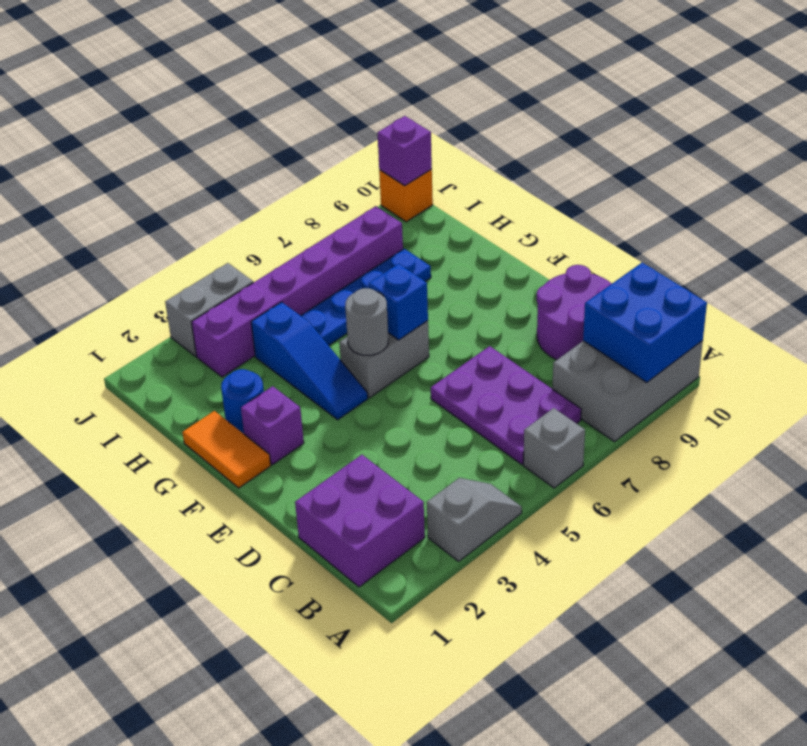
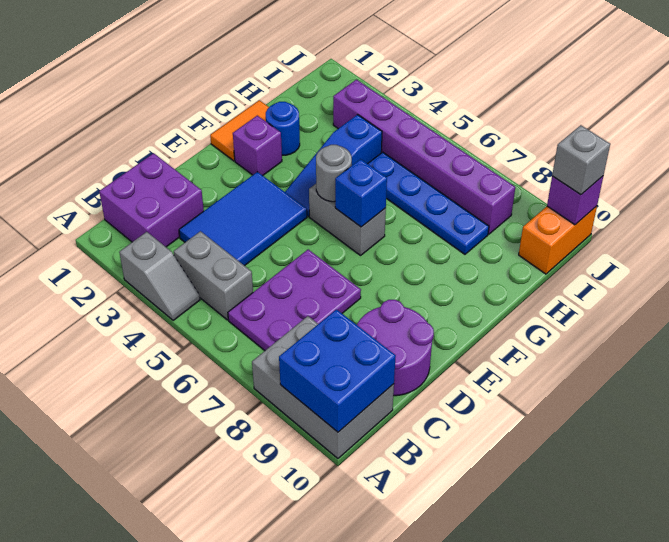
grey brick A6 level 1 -> grey brick J10 level 3
none -> blue tile C3:E4 level 1
grey brick J3:J4 level 1 -> grey brick B4:B5 level 1
orange brick J10 level 1 -> orange brick I10:J10 level 1

